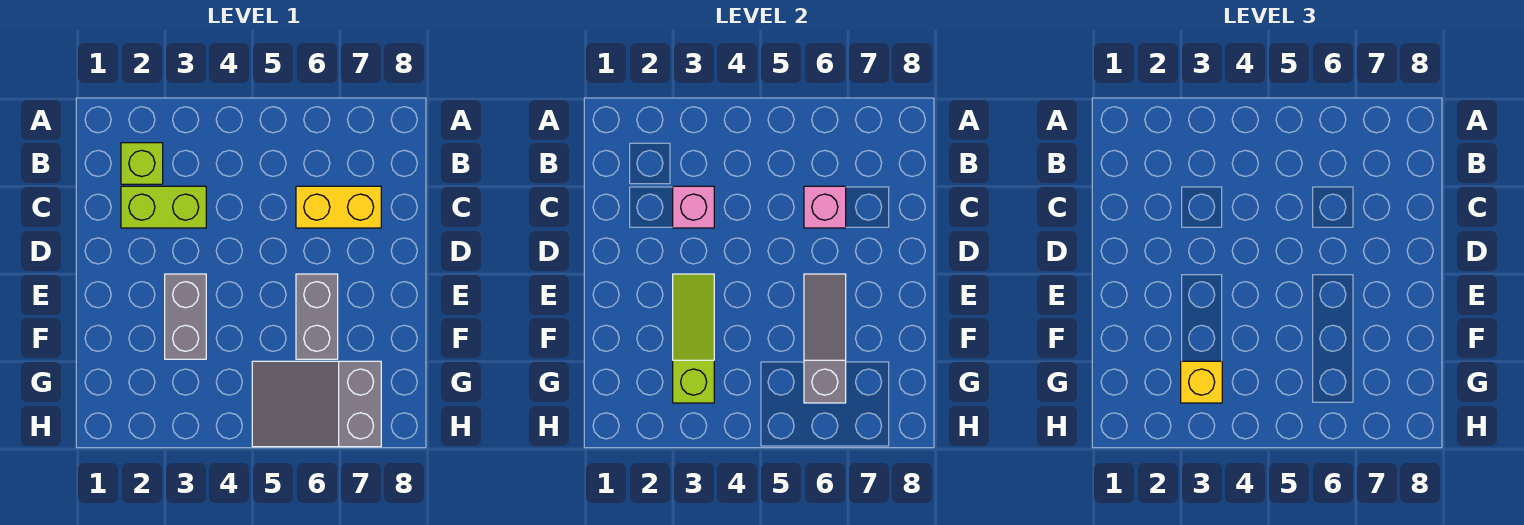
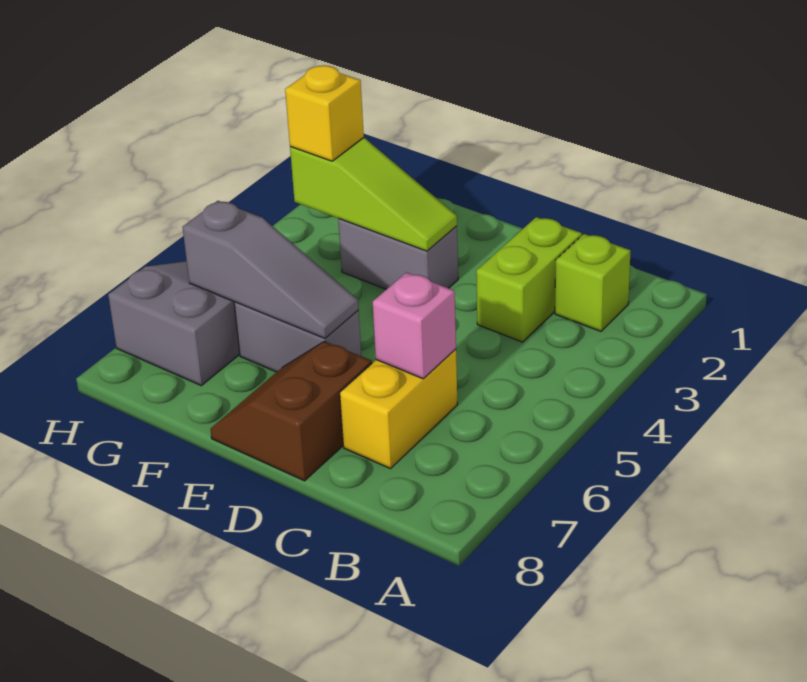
pink brick C3 level 2 -> none
none -> brown slope D7:E8 level 1 top D

